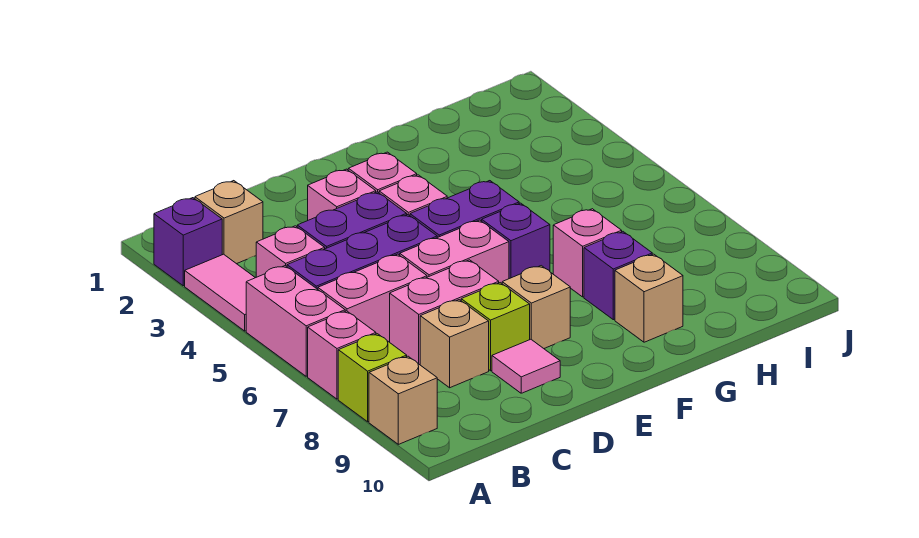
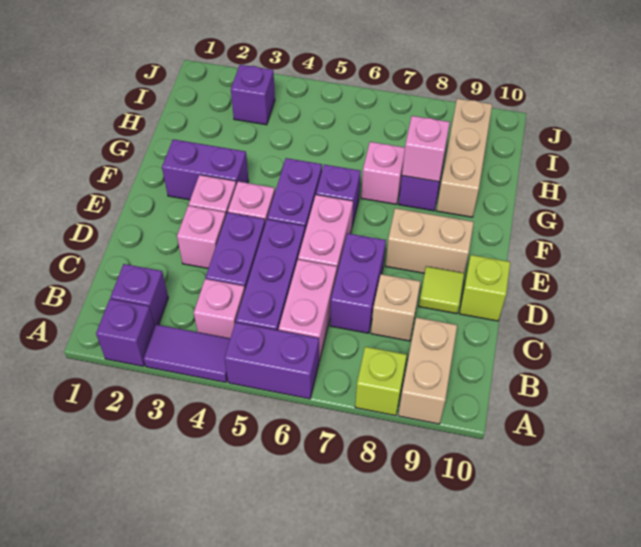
pink tile A3:A4 level 1 -> purple tile A3:A4 level 1
pink brick A5:A6 level 1 -> purple brick A5:A6 level 1
pink brick A7 level 1 -> pink brick G8 level 2
tan brick A9 level 1 -> tan brick A9:B9 level 1
tan brick B2 level 1 -> purple brick B2 level 1
pink brick C7:D7 level 1 -> purple brick C7:D7 level 1
lime brick D8 level 1 -> lime brick D10 level 1
pink tile D9 level 1 -> lime tile D9 level 1
tan brick E8 level 1 -> tan brick E8:E9 level 1
none -> purple brick F2:F3 level 1
tan brick G9 level 1 -> tan brick G9:I9 level 1
none -> purple brick I3 level 1

